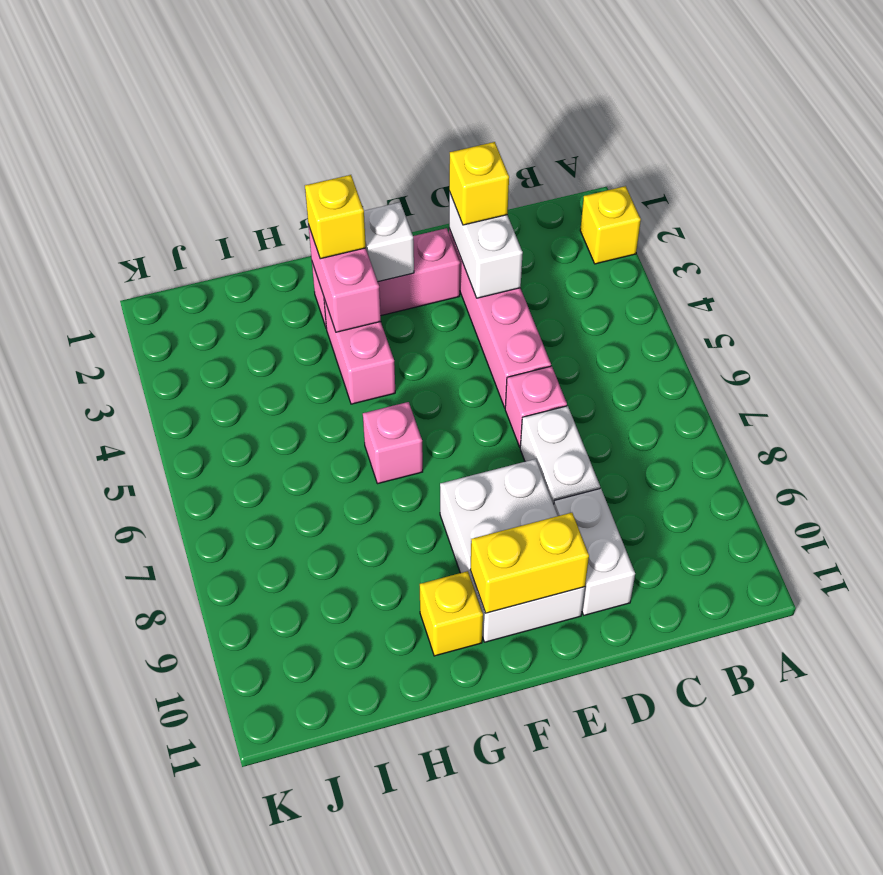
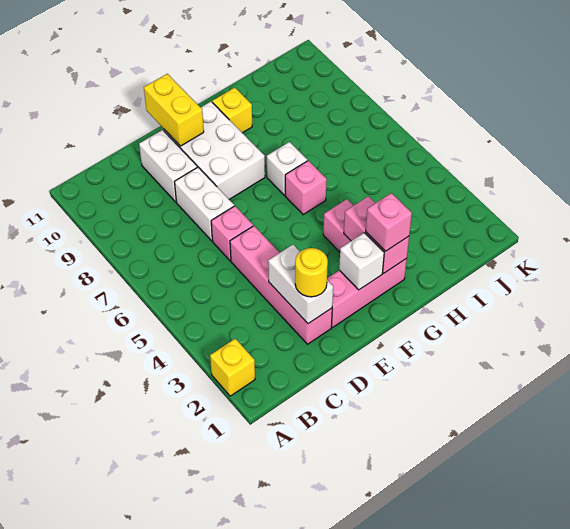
yellow brick D2 level 3 -> yellow round brick D2 level 3
yellow brick E10:F10 level 2 -> yellow brick E10:E11 level 2
yellow brick G2 level 3 -> pink brick G2 level 3
none -> white brick G7 level 1

